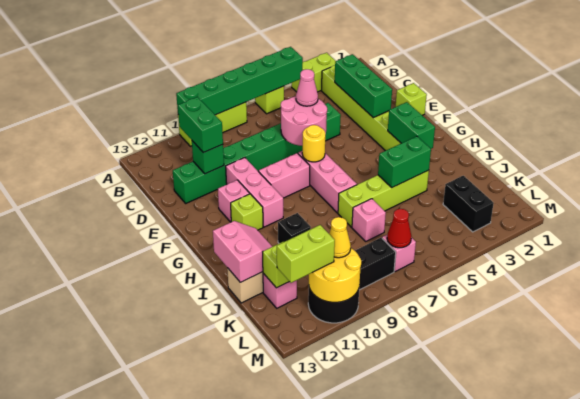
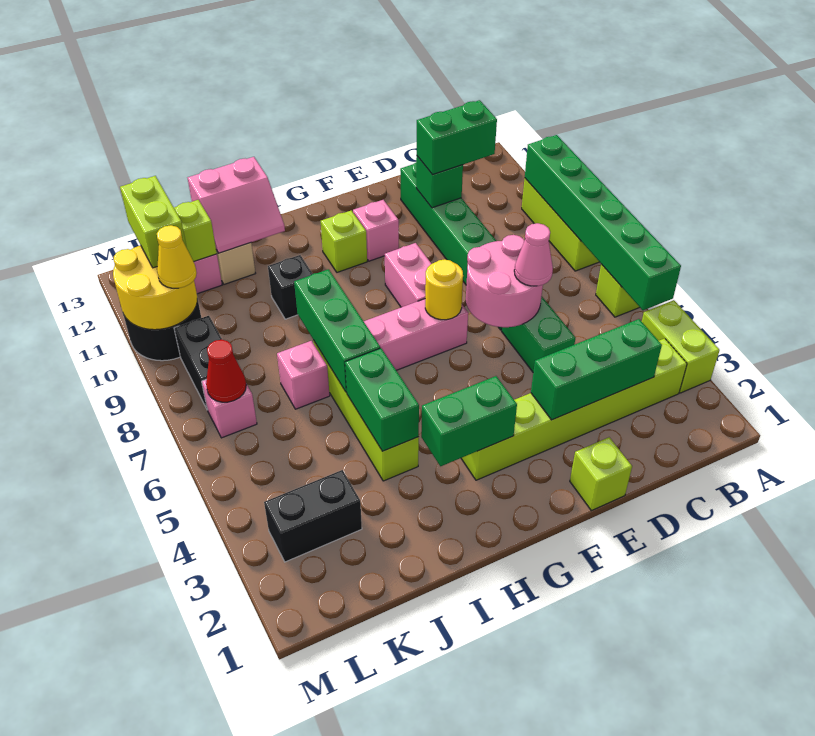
pink brick E10:G10 level 1 -> none
none -> green brick I6:I8 level 2

